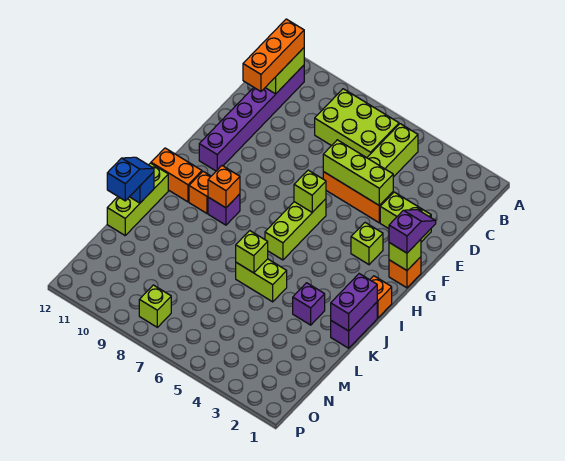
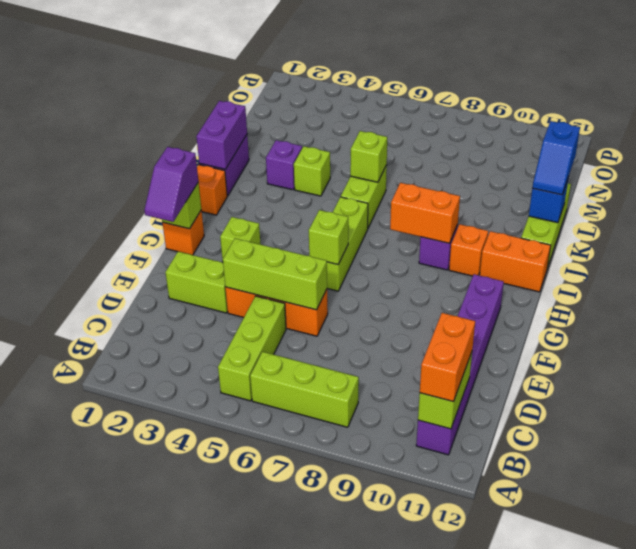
lime brick B6:C8 level 1 -> lime brick B6:B8 level 1
orange brick B11:D11 level 3 -> orange brick B11:C11 level 3
orange brick I9 level 2 -> orange brick I8:I9 level 2
lime brick K5:K6 level 1 -> lime brick J6:K6 level 1
lime brick O8 level 1 -> lime brick K4 level 1

